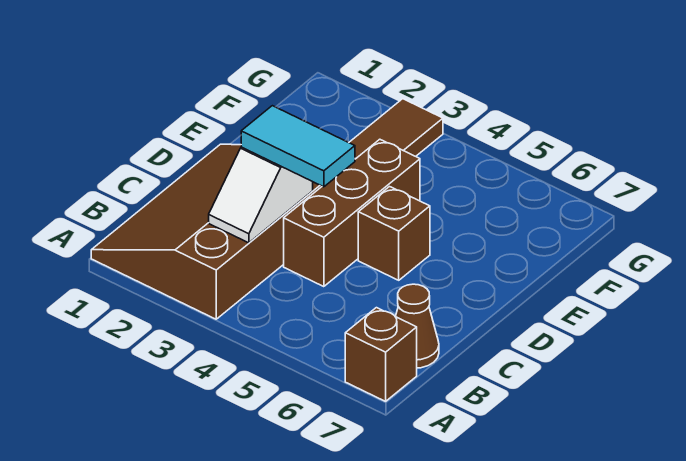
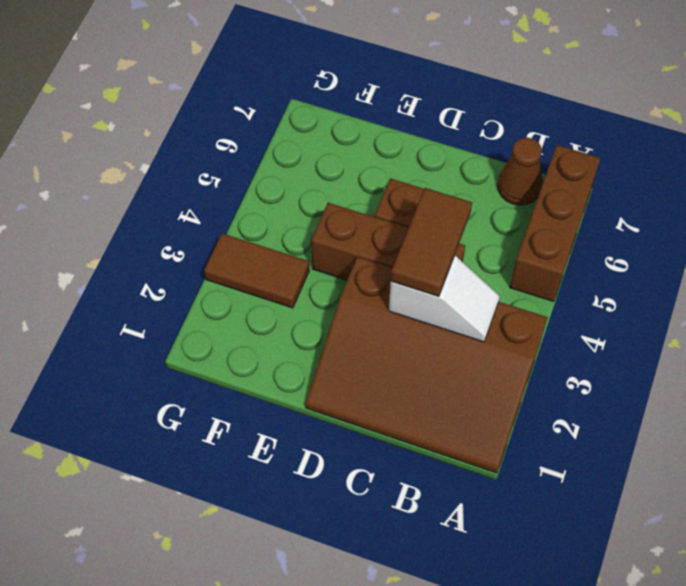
brown brick A7 level 1 -> brown brick A5:A7 level 1
cyan tile C3:C4 level 3 -> brown tile C3:C4 level 3

